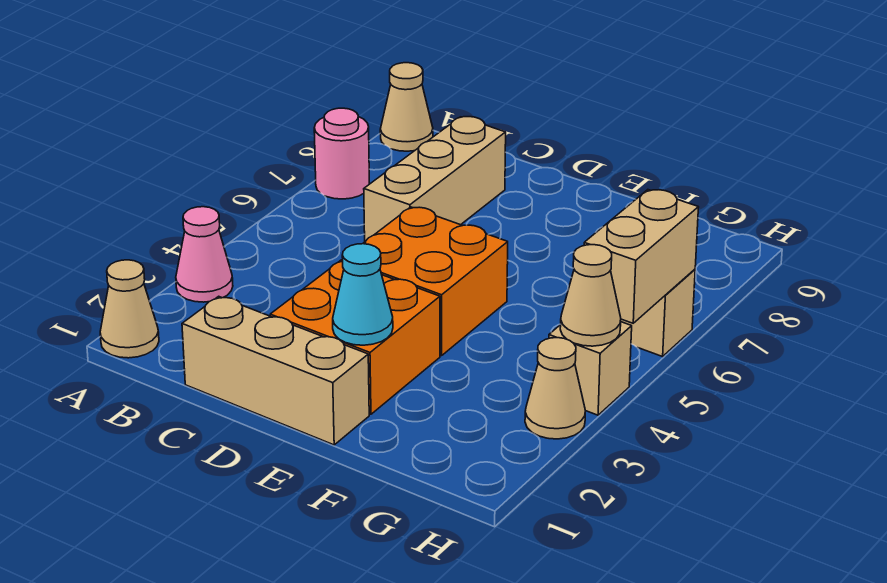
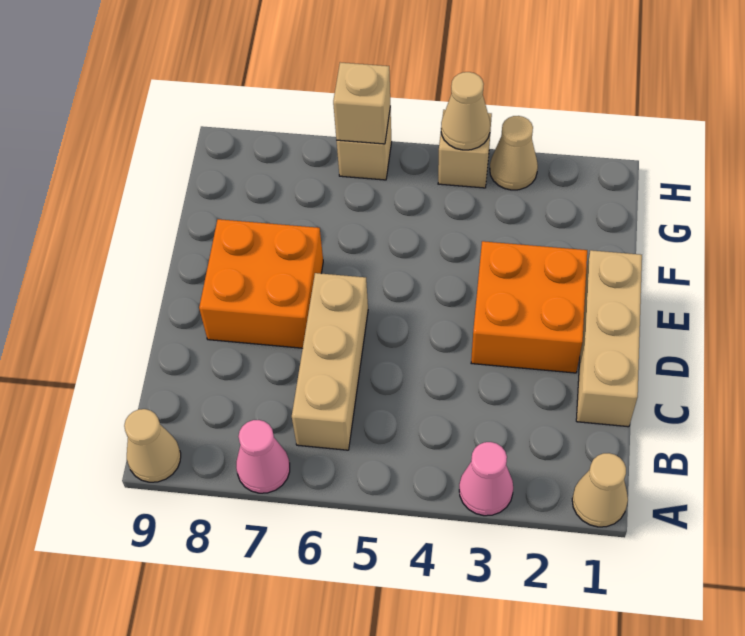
pink round brick A7 level 1 -> pink cone A7 level 1
tan brick C6:C8 level 1 -> tan brick B6:D6 level 1
orange brick D4:E5 level 1 -> orange brick D7:E8 level 1
cyan cone E2 level 2 -> none
tan brick H5:H6 level 2 -> tan brick H6 level 2

